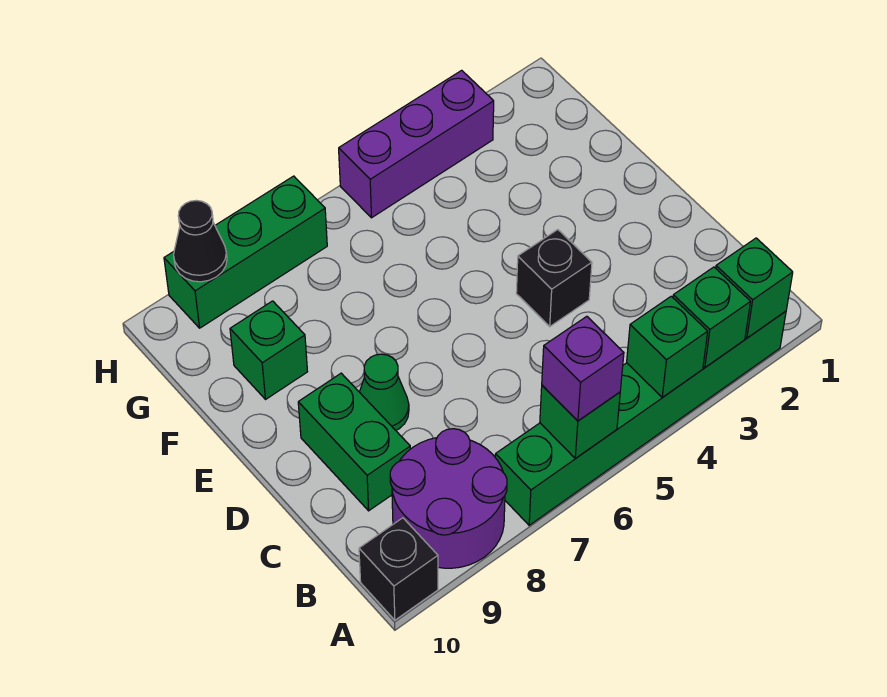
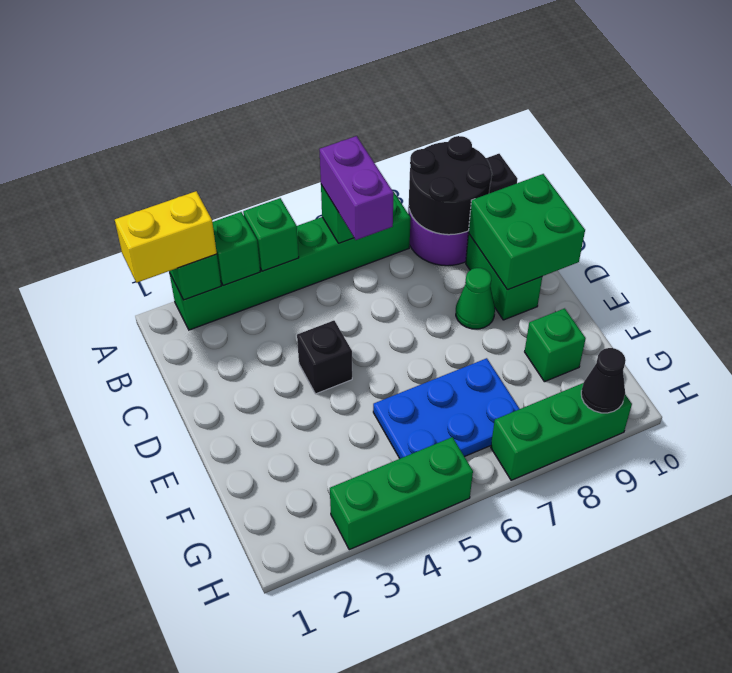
none -> yellow brick A1:A2 level 3
purple brick A6 level 3 -> purple brick A6:B6 level 3
none -> black round brick A8:B9 level 2
none -> green brick C9:D10 level 2
none -> blue plate F5:G7 level 1
purple brick H3:H5 level 1 -> green brick H3:H5 level 1

